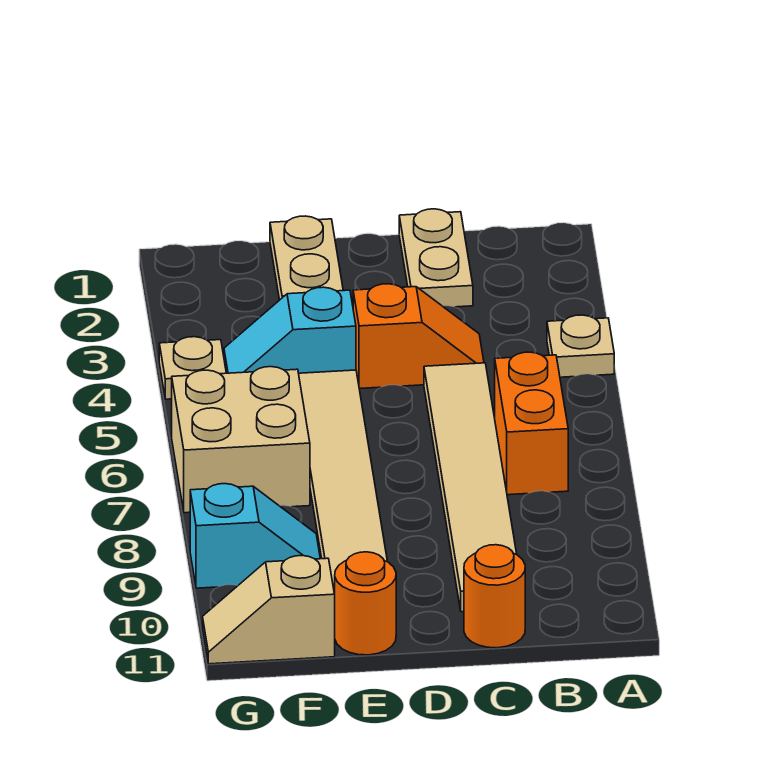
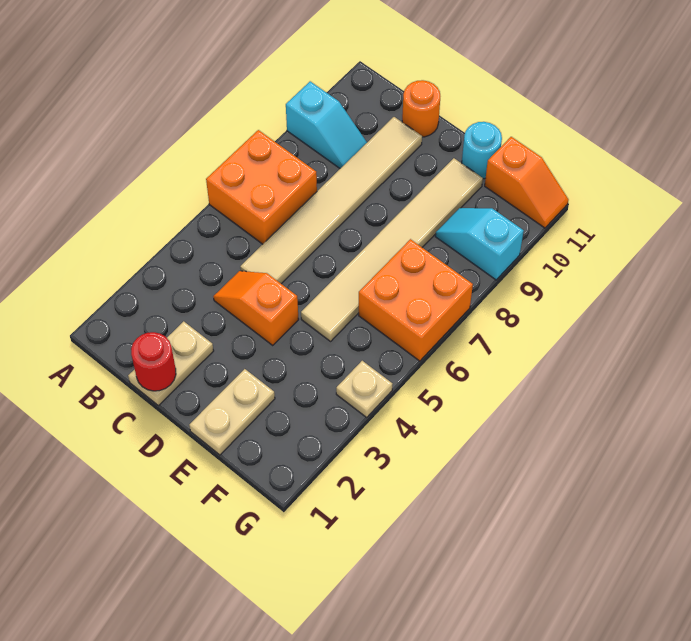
tan plate A4 level 1 -> none
orange brick B6:B7 level 1 -> orange brick A6:B7 level 1
none -> red round brick C1 level 2
cyan slope E4:F4 level 1 top E -> cyan slope A9:B9 level 1 top A
orange round brick E11 level 1 -> cyan round brick E11 level 1
tan brick F6:G7 level 1 -> orange brick F6:G7 level 1
tan slope F11:G11 level 1 top F -> orange slope F11:G11 level 1 top F

